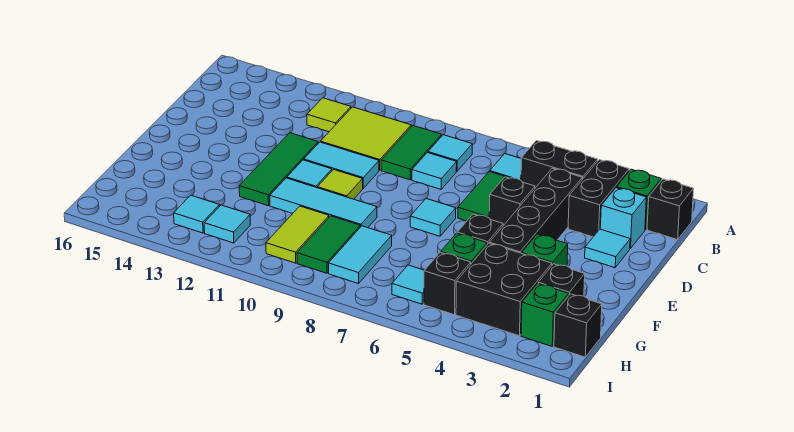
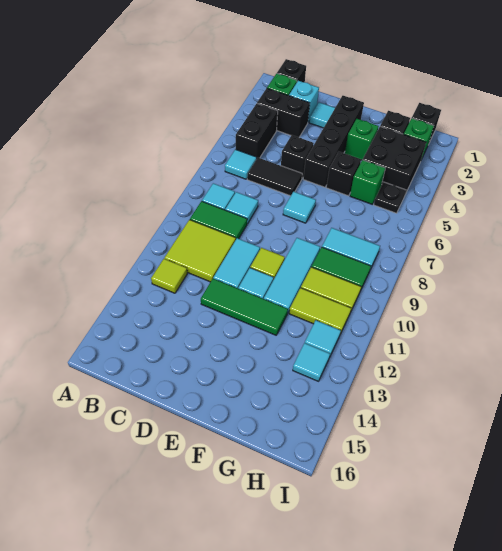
black brick C4:F4 level 1 -> black brick E2:E5 level 1
green tile C6:D6 level 1 -> black tile C6:D6 level 1
none -> lime tile G11:H11 level 1
black brick H5 level 1 -> black plate H5 level 1
cyan tile H6 level 1 -> none

